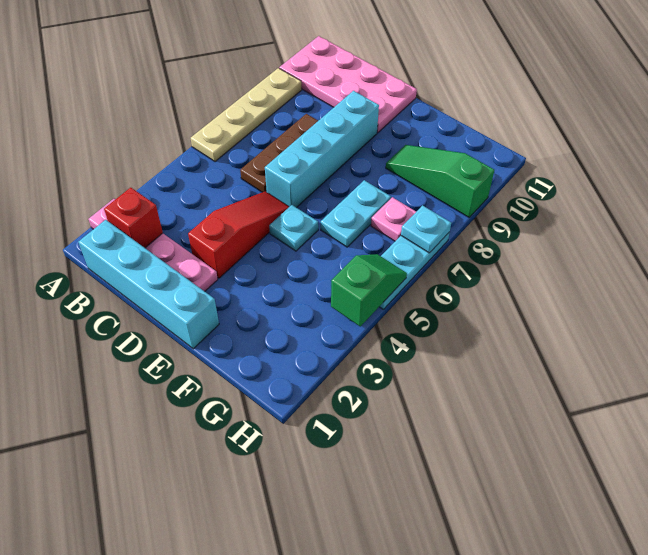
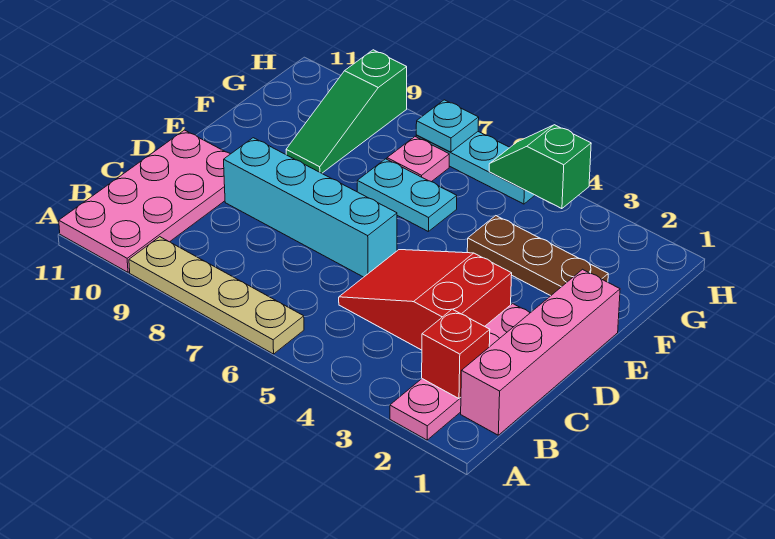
cyan brick B1:E1 level 1 -> pink brick B1:E1 level 1
brown plate C6:C8 level 1 -> brown plate F2:F4 level 1
red slope D3:D5 level 1 top 3 -> red slope C3:D5 level 1 top 3
cyan plate E5 level 1 -> none

